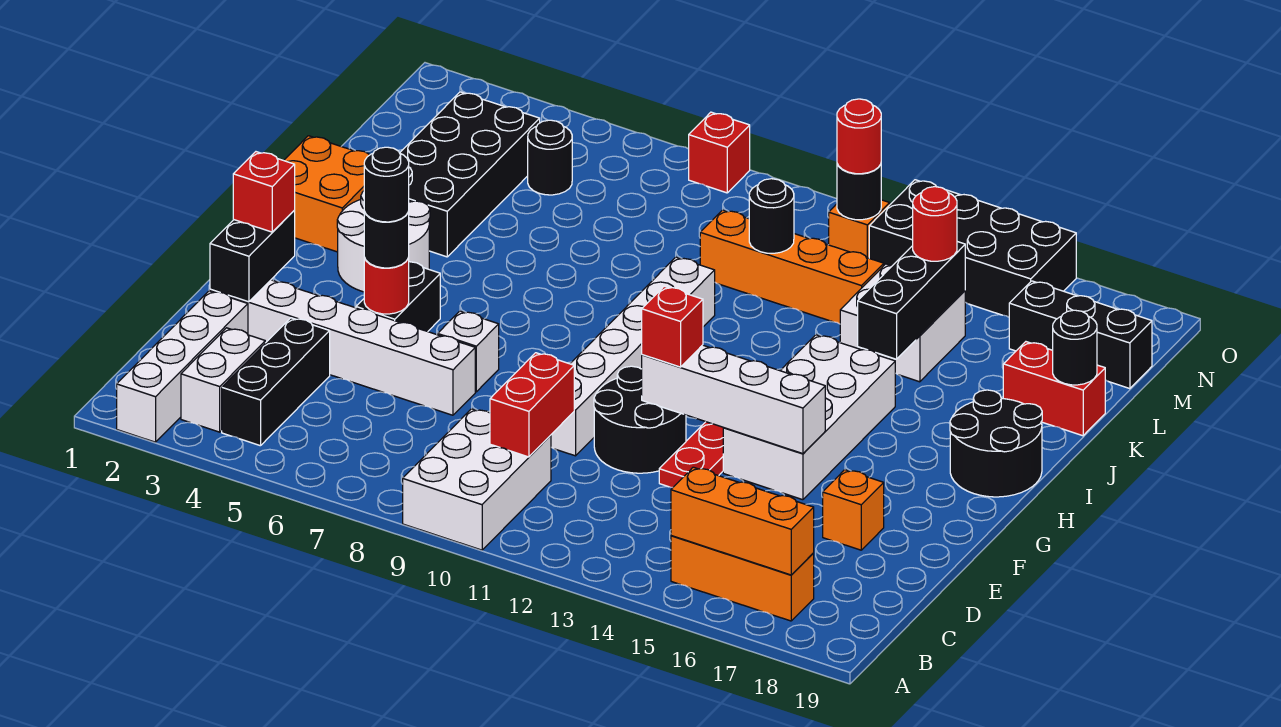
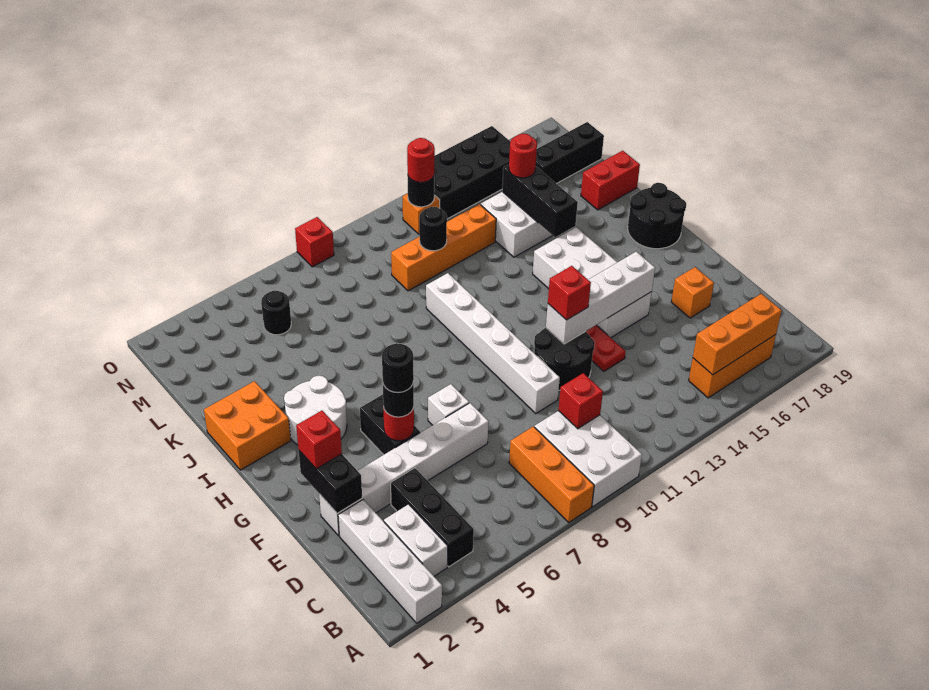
none -> orange brick A8:C8 level 1
red brick C10:D10 level 2 -> red brick C10 level 2
black brick J3:M4 level 1 -> none
black round brick K19 level 2 -> none

